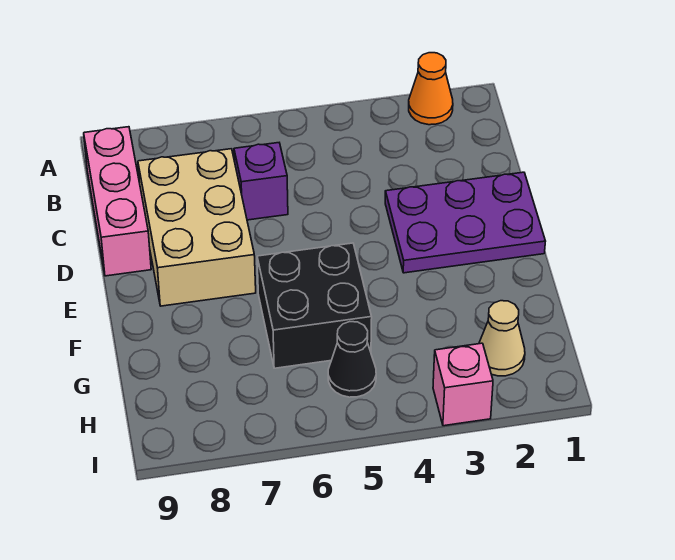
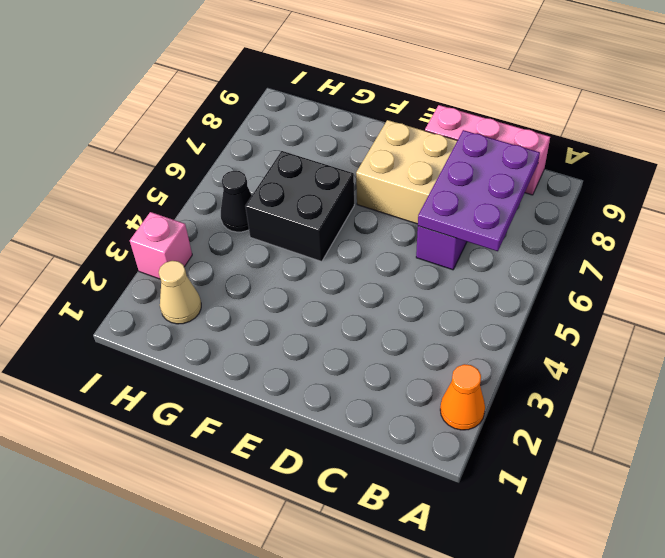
purple plate D1:E3 level 1 -> purple plate B6:C8 level 2

